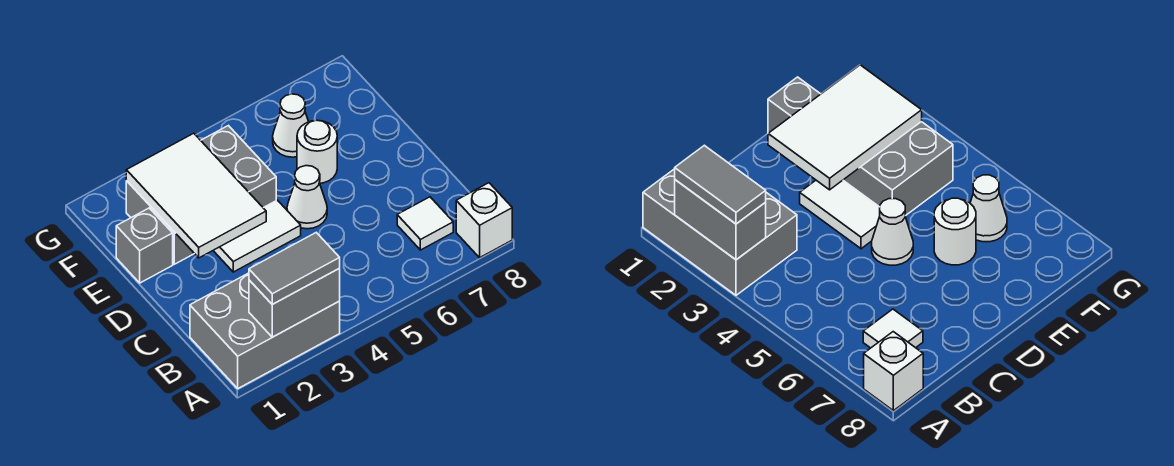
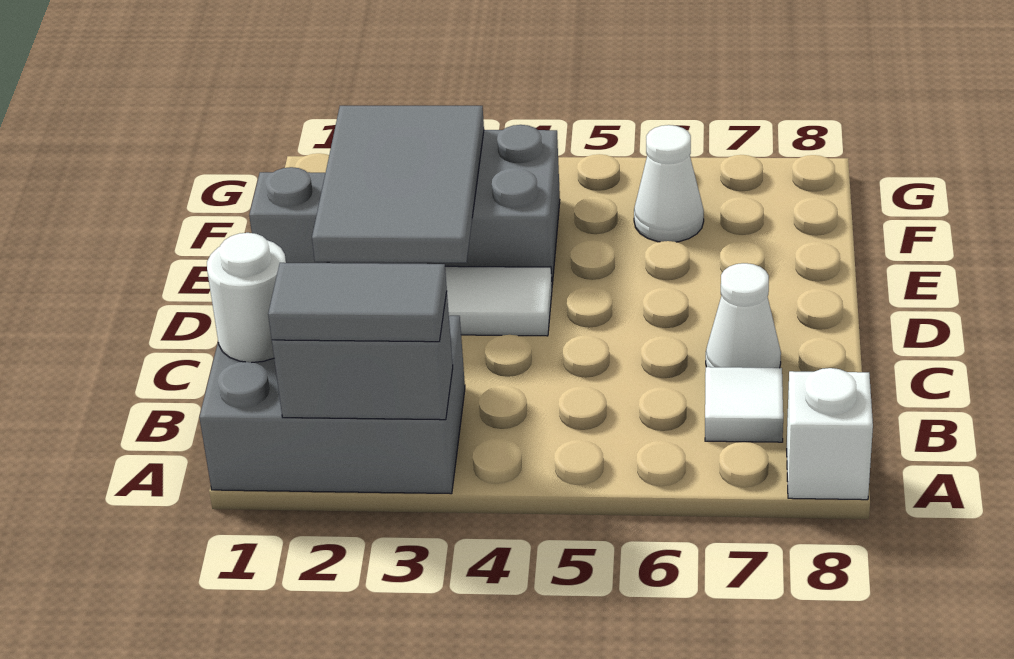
white tile D2:F3 level 2 -> grey tile D2:F3 level 2
white cone D5 level 1 -> white cone C7 level 1
white round brick E6 level 1 -> white round brick B1 level 2

